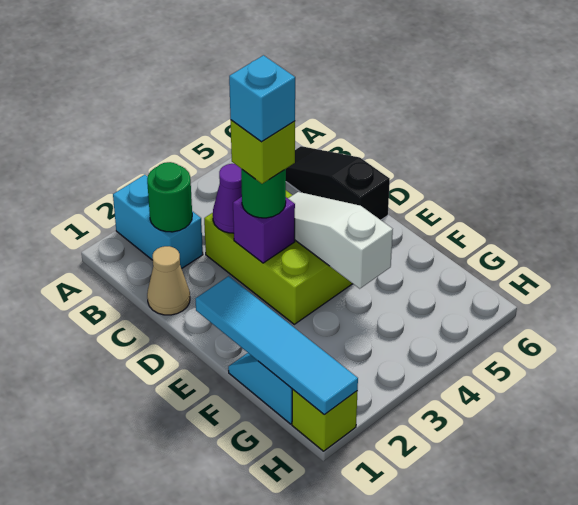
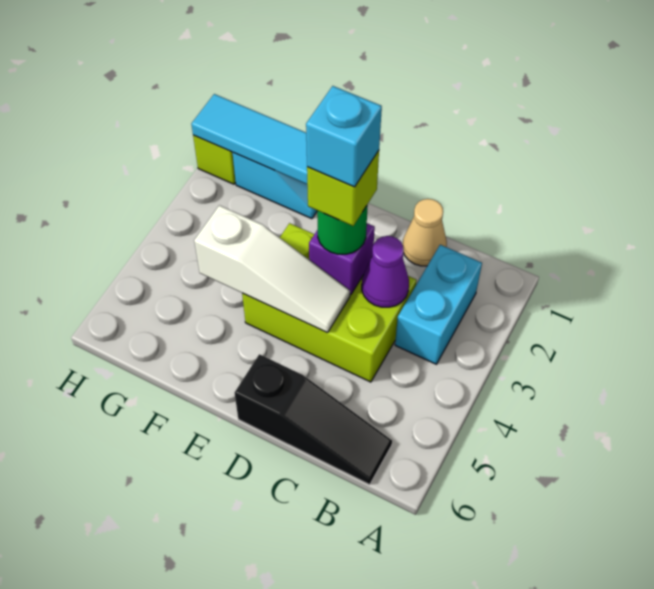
cyan brick A2:B2 level 1 -> cyan brick B2:B3 level 1
green round brick B2 level 2 -> none

